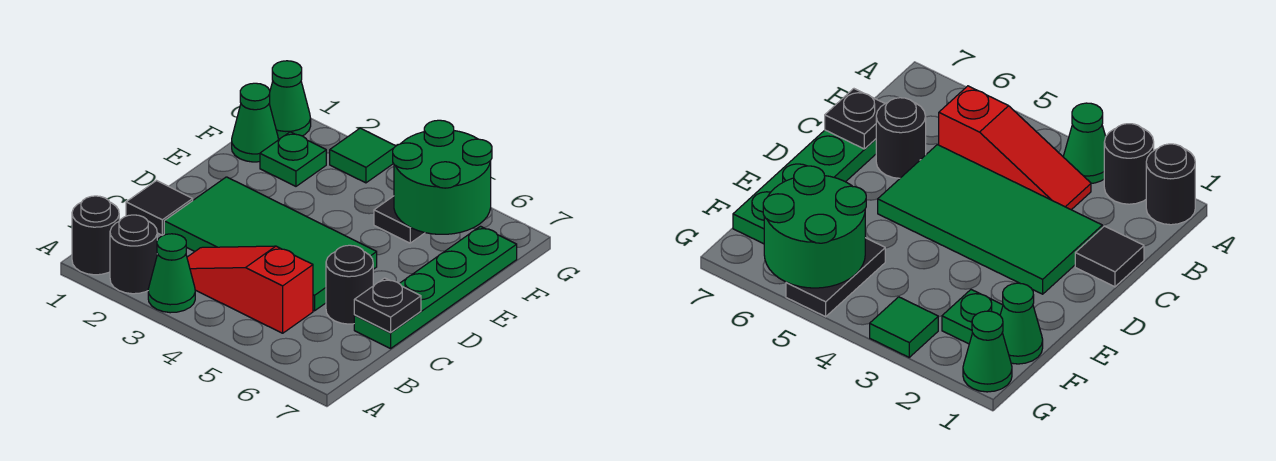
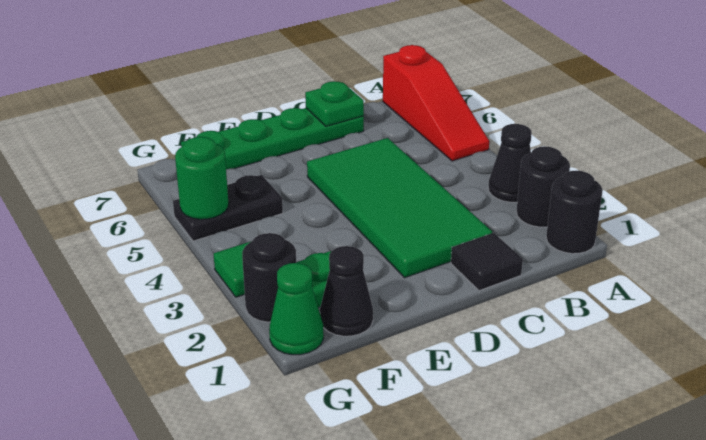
green cone A3 level 1 -> black cone A3 level 1
red slope B3:B5 level 1 top 5 -> red slope A5:A7 level 1 top 7
black round brick C6 level 1 -> black round brick G2 level 1
black plate C7 level 2 -> green plate C7 level 2
green cone F1 level 1 -> black cone F1 level 1
green round brick F5:G6 level 2 -> green round brick G5 level 2

